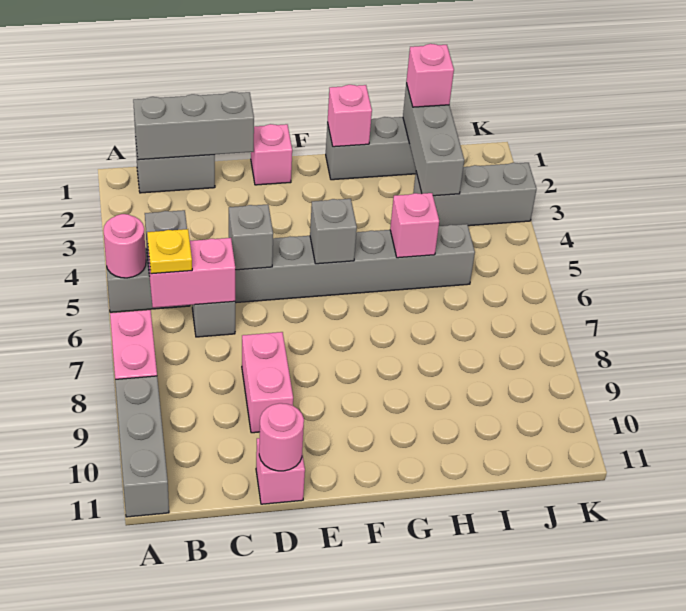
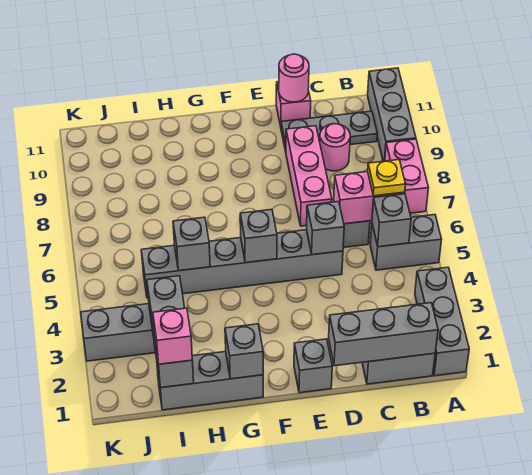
none -> grey brick A1:A3 level 1
pink round brick A5 level 2 -> pink round brick C9 level 1
none -> grey plate B10:D10 level 1
pink brick D8:D9 level 1 -> pink brick D7:D9 level 1
pink brick E1 level 1 -> grey brick E1 level 1
pink brick G1 level 2 -> grey brick G1 level 2
pink brick H5 level 2 -> grey brick H5 level 2

